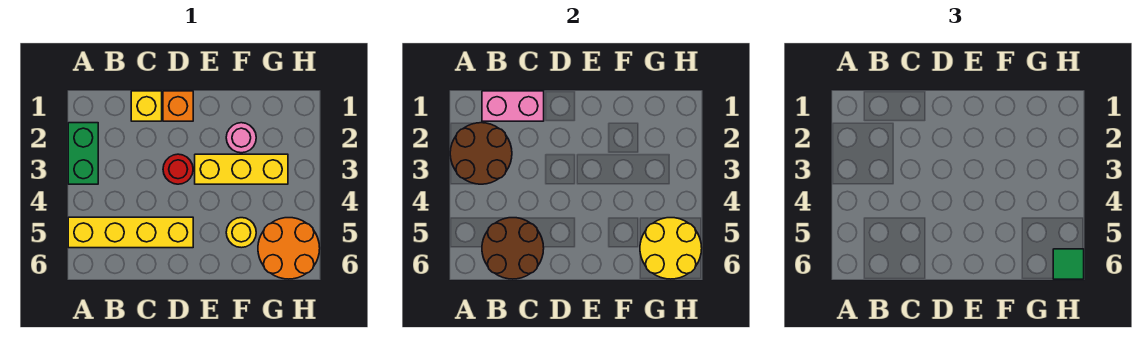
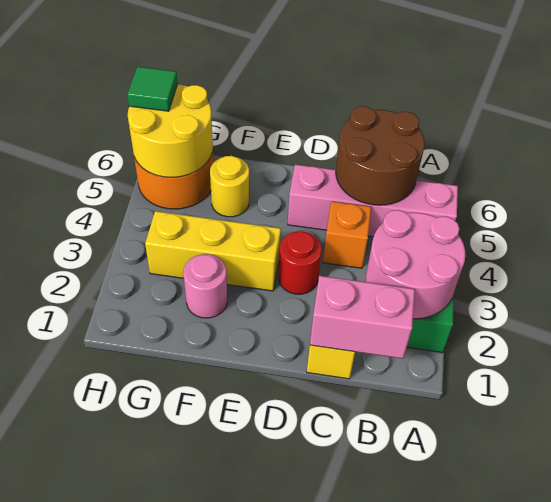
brown round brick A2:B3 level 2 -> pink round brick A2:B3 level 2
yellow brick A5:D5 level 1 -> pink brick A5:D5 level 1
orange brick D1 level 1 -> orange brick C4 level 1

